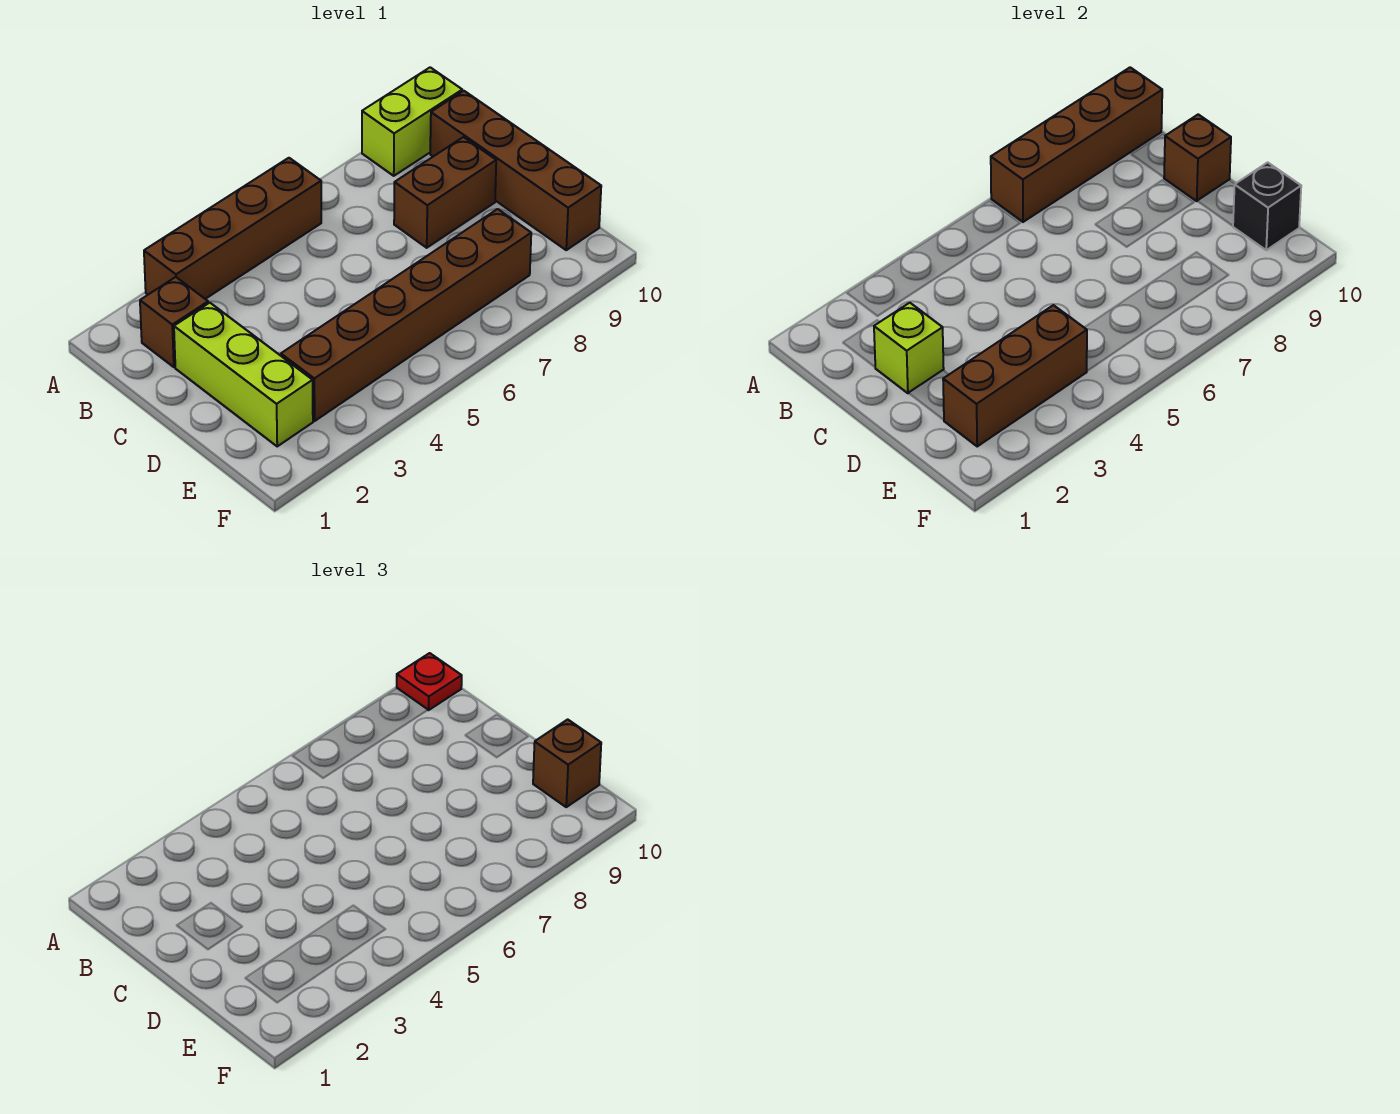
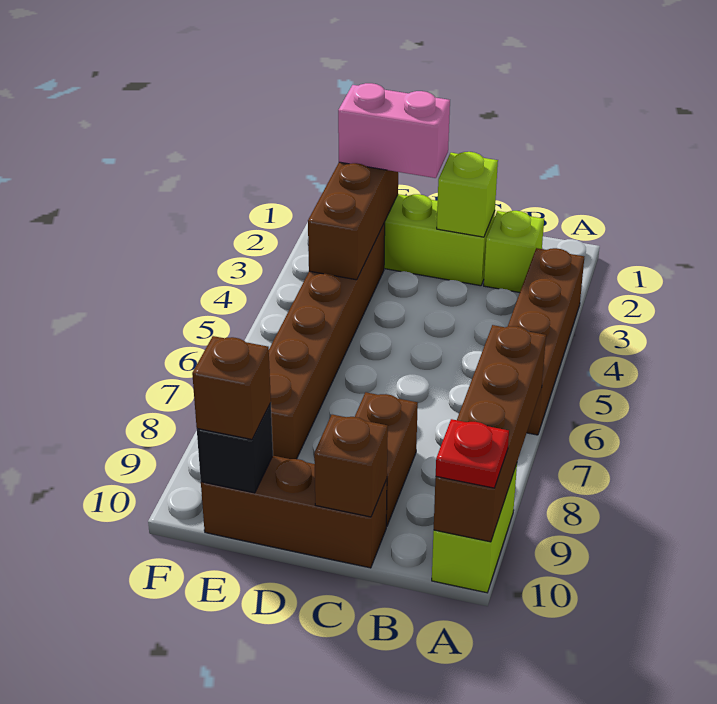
brown brick B2 level 1 -> lime brick B2 level 1
brown brick B10:E10 level 1 -> brown brick C10:E10 level 1
none -> pink brick D2:E2 level 3

